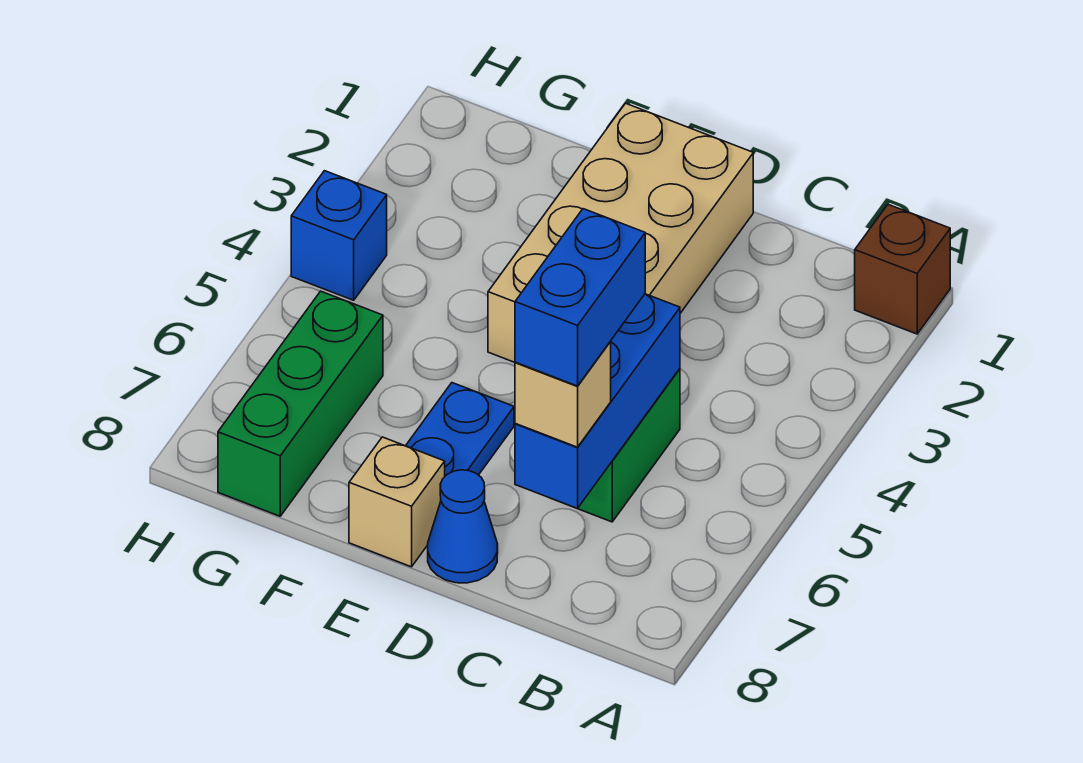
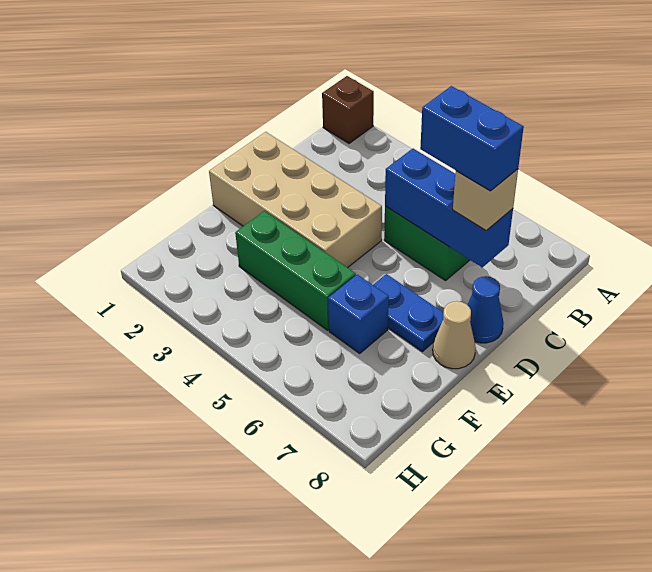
tan brick E8 level 1 -> tan cone E8 level 1
green brick G6:G8 level 1 -> green brick F3:F5 level 1
blue brick H4 level 1 -> blue brick F6 level 1

